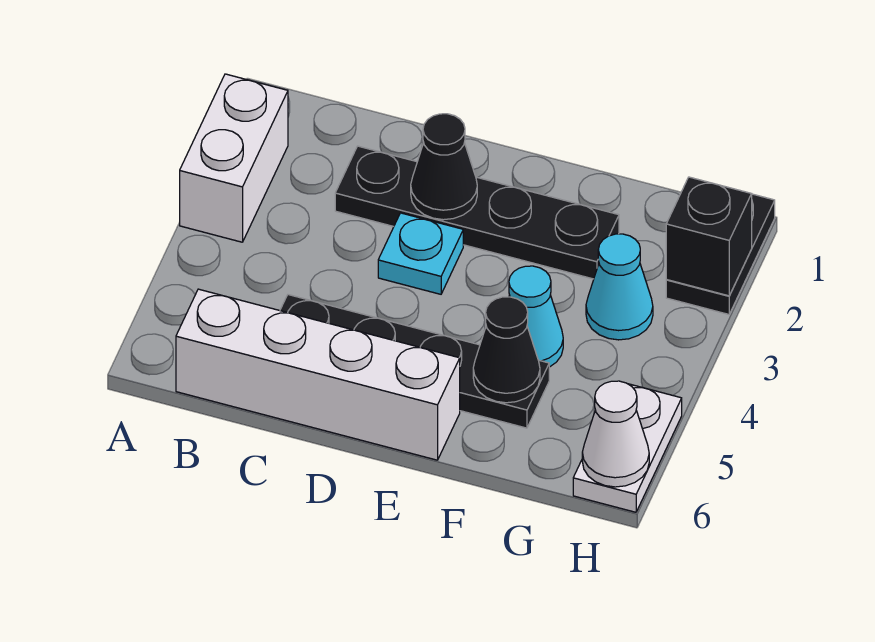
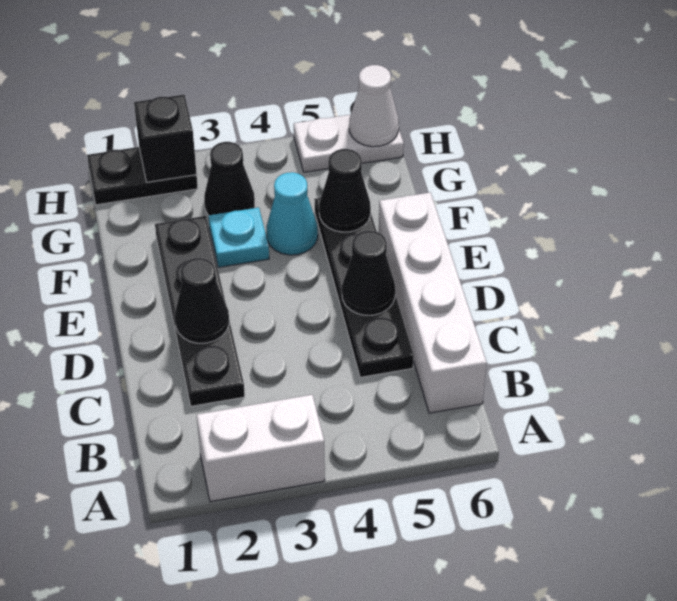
cyan plate D3 level 1 -> cyan plate F3 level 1
none -> black cone D5 level 2
cyan cone G3 level 1 -> black cone G3 level 1

